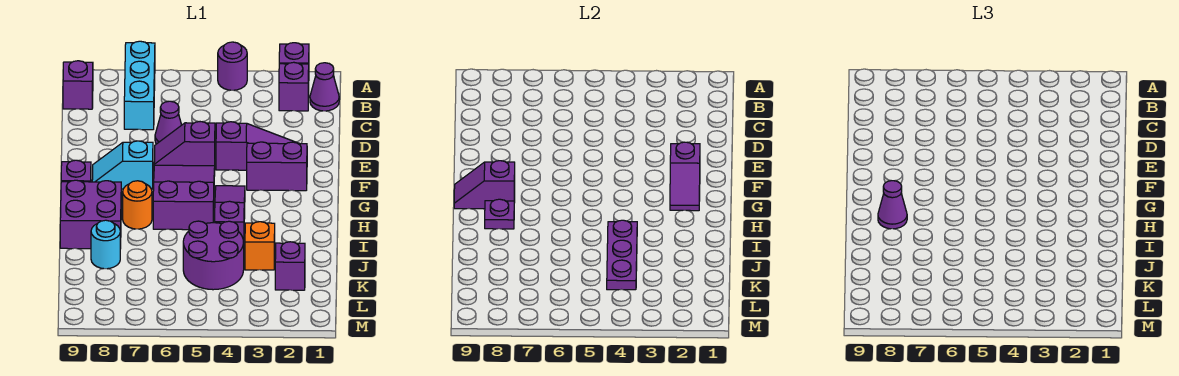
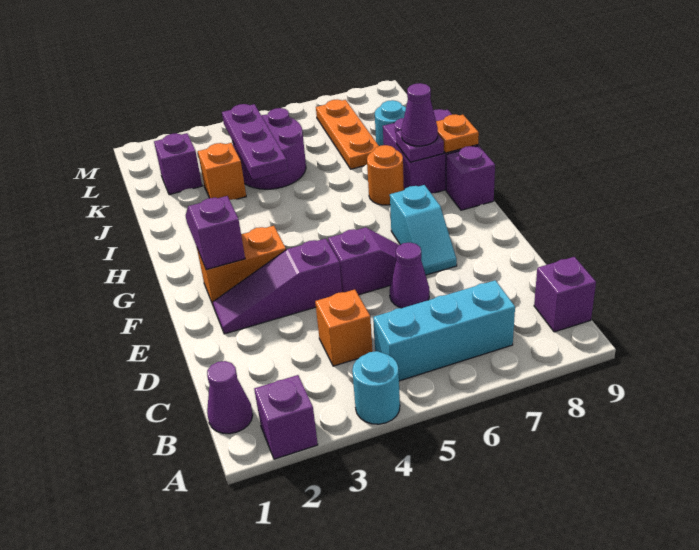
purple round brick A4 level 1 -> cyan round brick A4 level 1
cyan brick A7:C7 level 1 -> cyan brick B5:B7 level 1
purple brick B2 level 1 -> none
none -> orange brick C4 level 1
purple brick F2:F3 level 1 -> orange brick F2:F3 level 1
purple slope F5:H6 level 1 top H -> none
cyan slope F7:F8 level 1 top 7 -> cyan slope E7:F7 level 1 top F
purple slope G4:I4 level 1 top I -> none
purple slope G8:G9 level 2 top 8 -> none
none -> orange plate H9 level 2
none -> orange plate J7:L7 level 1

